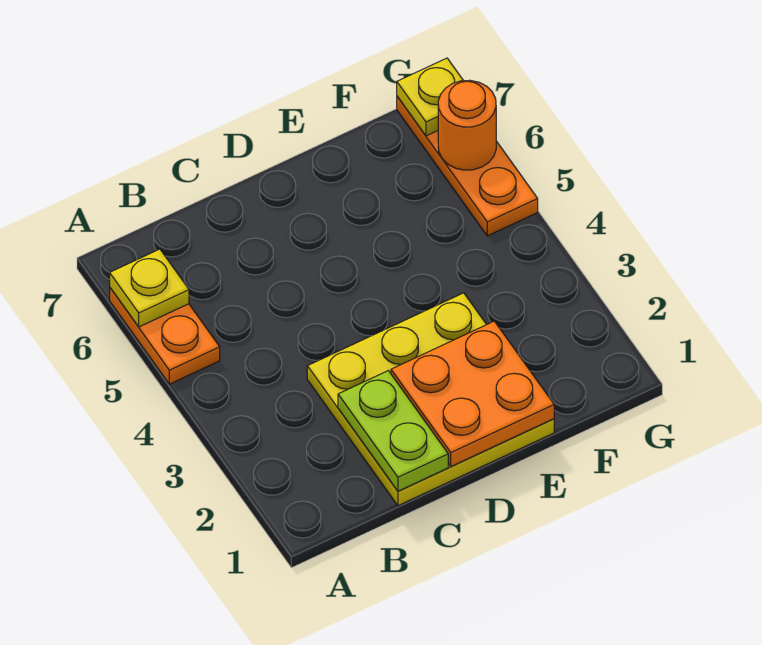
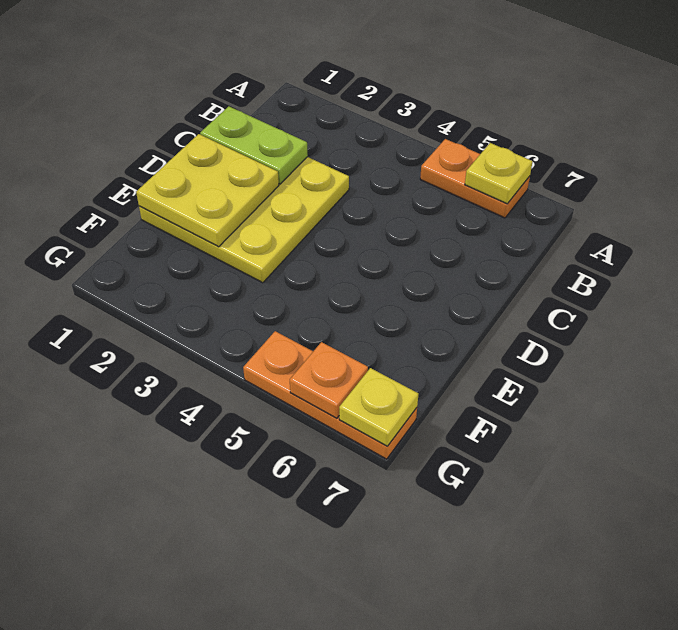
orange plate D1:E2 level 2 -> yellow plate D1:E2 level 2
orange round brick G6 level 2 -> orange plate G6 level 2

